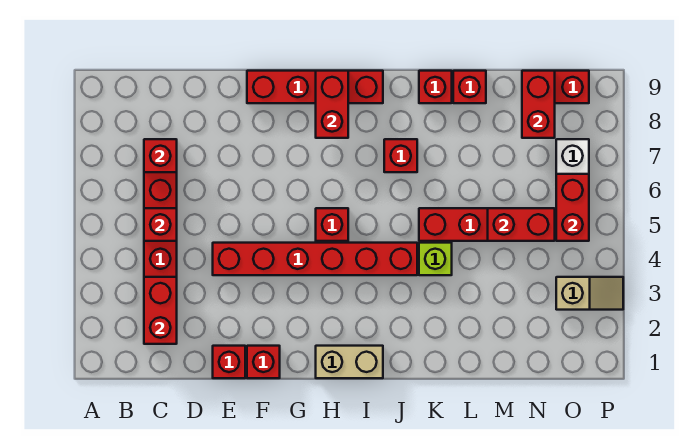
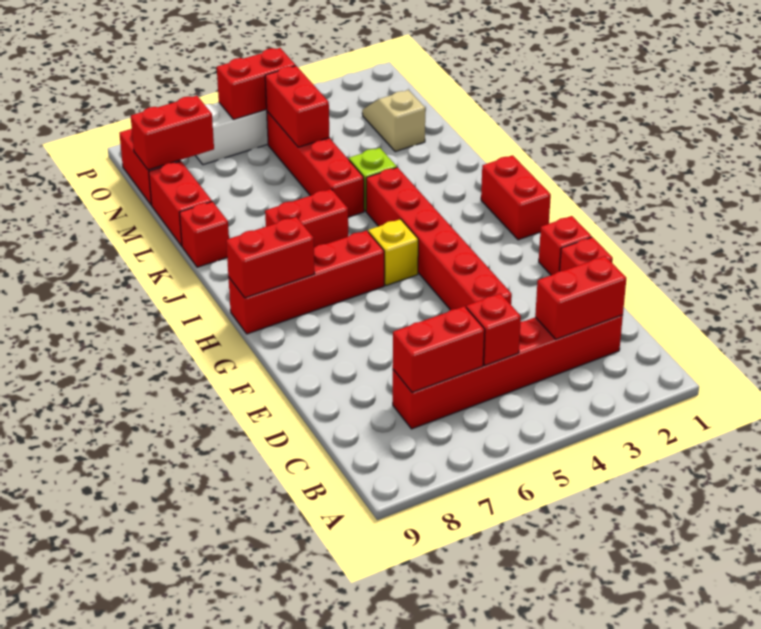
red brick C7 level 2 -> red brick C6:C7 level 2
red brick F9:I9 level 1 -> red brick H6:H9 level 1
tan brick H1:I1 level 1 -> red brick H1:I1 level 1
red brick H5 level 1 -> yellow brick H5 level 1
red brick J7 level 1 -> red brick J6:J7 level 1
red brick L9 level 1 -> red brick L9:M9 level 1
tan slope O3:P3 level 1 top O -> tan slope M2:N2 level 1 top M

